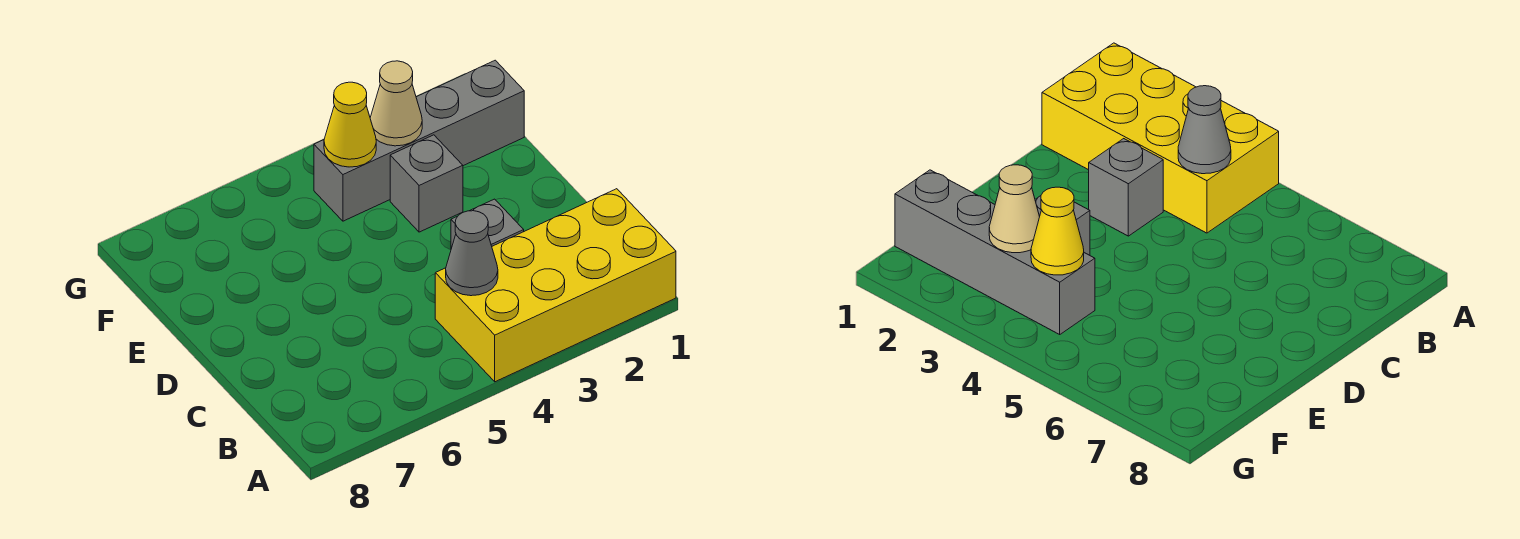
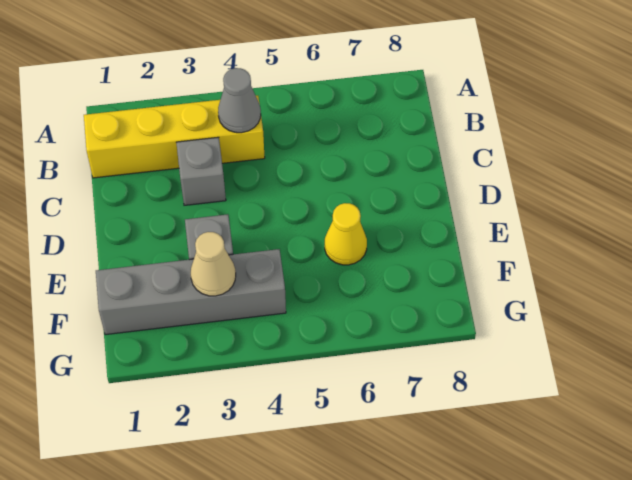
yellow brick A1:B4 level 1 -> yellow brick B1:B4 level 1
yellow cone F4 level 2 -> yellow cone E6 level 1

